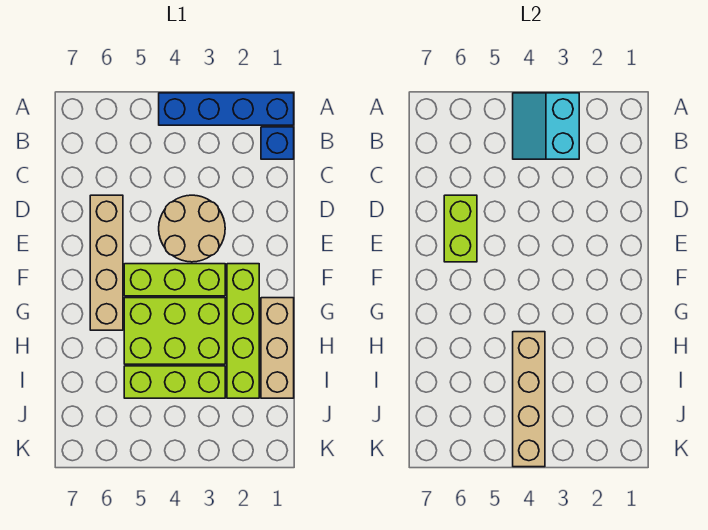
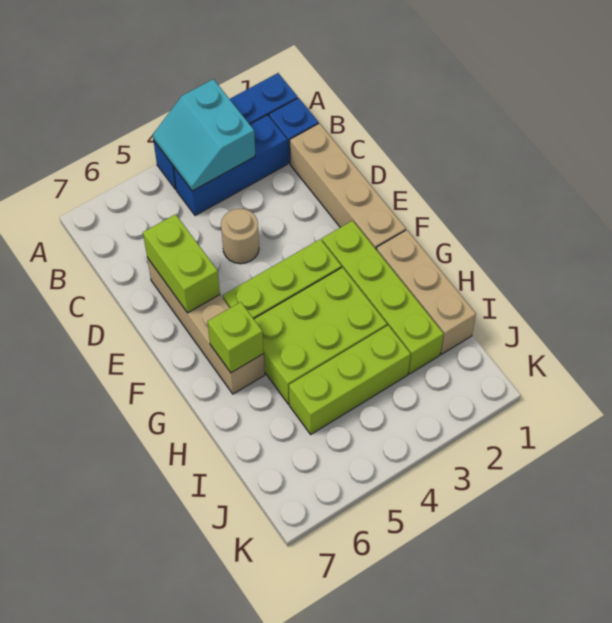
none -> blue brick B2:B4 level 1
tan round brick D3:E4 level 1 -> tan round brick D4 level 1
none -> lime brick G6 level 2
tan brick H4:K4 level 2 -> tan brick C1:F1 level 1

